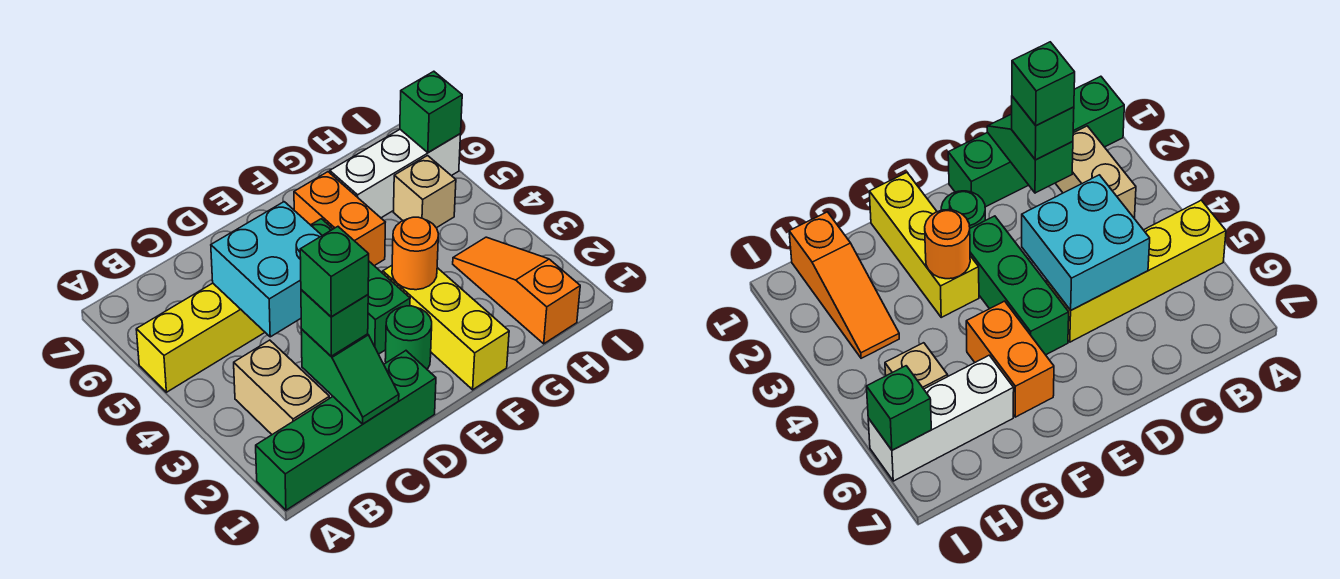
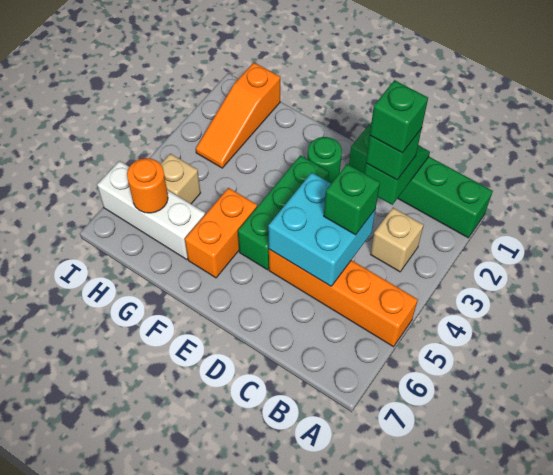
yellow brick A5:D5 level 1 -> orange brick A5:D5 level 1
tan brick B2:B3 level 1 -> tan brick B3 level 1
yellow brick F1:F3 level 1 -> none
orange round brick F3 level 2 -> orange round brick H6 level 2
green brick I6 level 2 -> green brick C4 level 3

